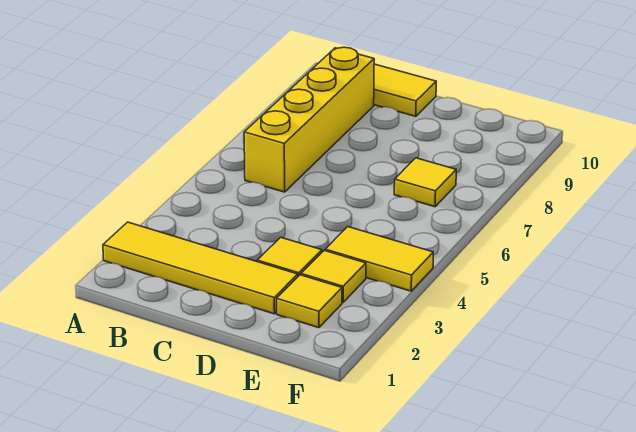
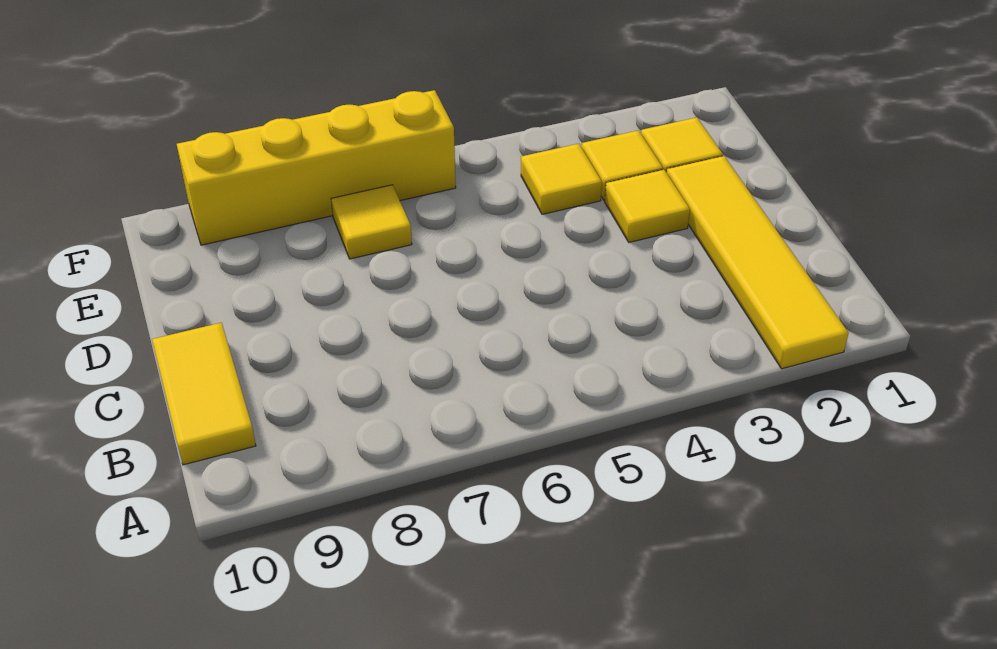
yellow brick B6:B9 level 1 -> yellow brick F6:F9 level 1
yellow tile E4:F4 level 1 -> yellow tile E4 level 1

